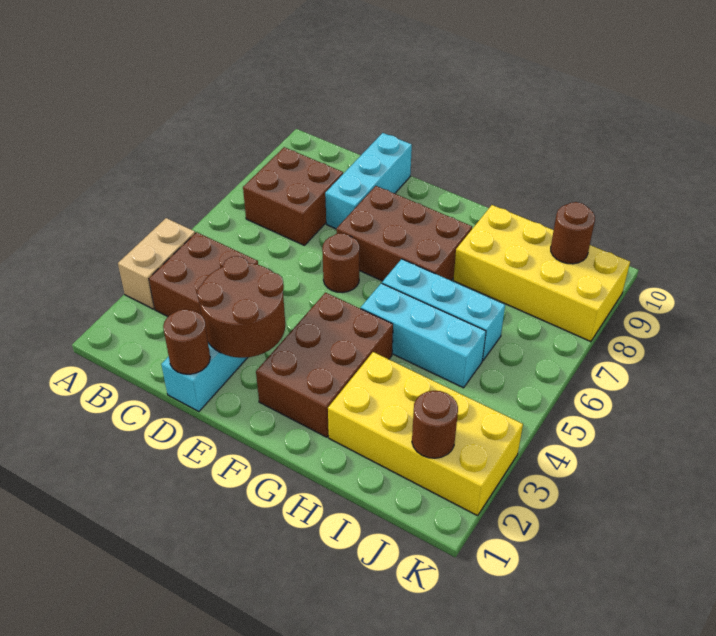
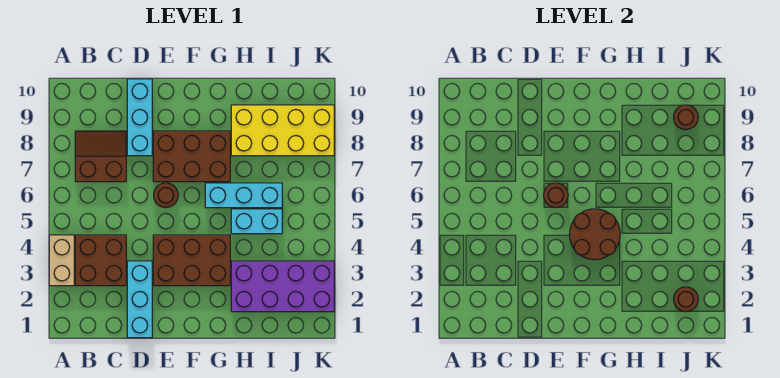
brown brick B7:C8 level 1 -> brown slope B7:C8 level 1 top 7
brown round brick D1 level 2 -> brown round brick E6 level 2
brown round brick D2:E3 level 2 -> brown round brick F4:G5 level 2
brown brick F2:G4 level 1 -> brown brick E3:G4 level 1
cyan brick G5:I5 level 1 -> cyan brick H5:I5 level 1
yellow brick H2:K3 level 1 -> purple brick H2:K3 level 1

